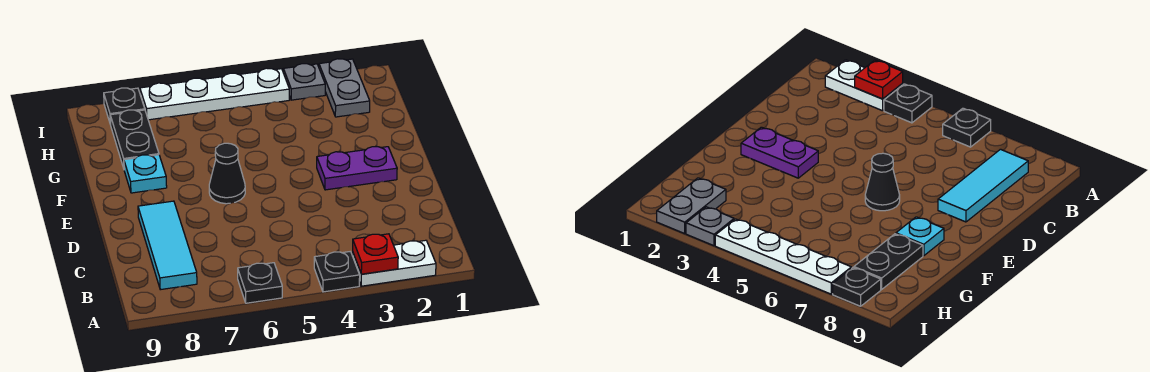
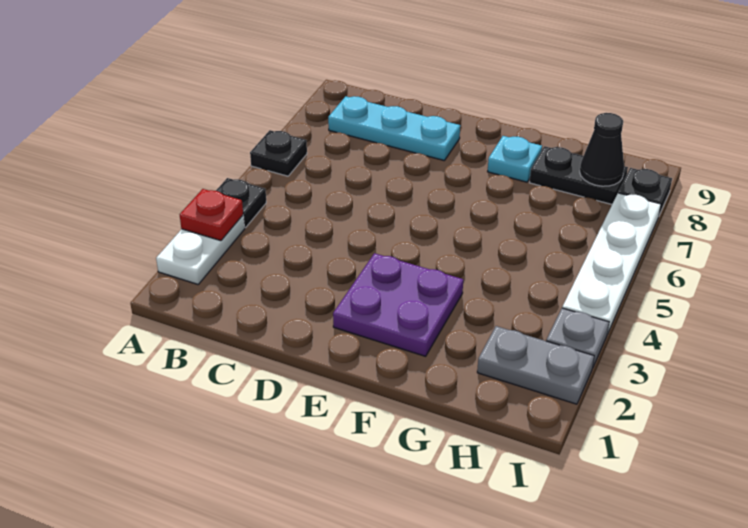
cyan tile B8:D8 level 1 -> cyan plate B8:D8 level 1
purple plate E2:E3 level 1 -> purple plate E2:F3 level 1
black cone E6 level 1 -> black cone H8 level 2

